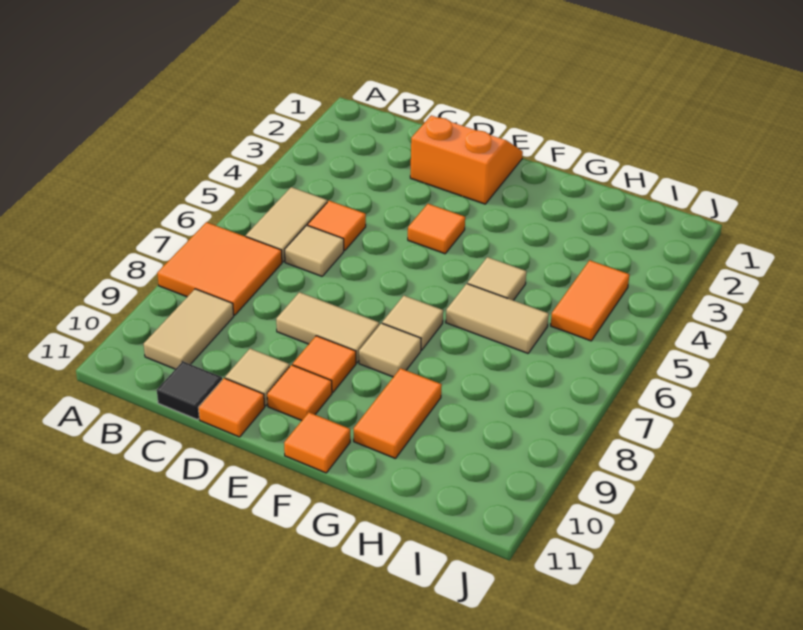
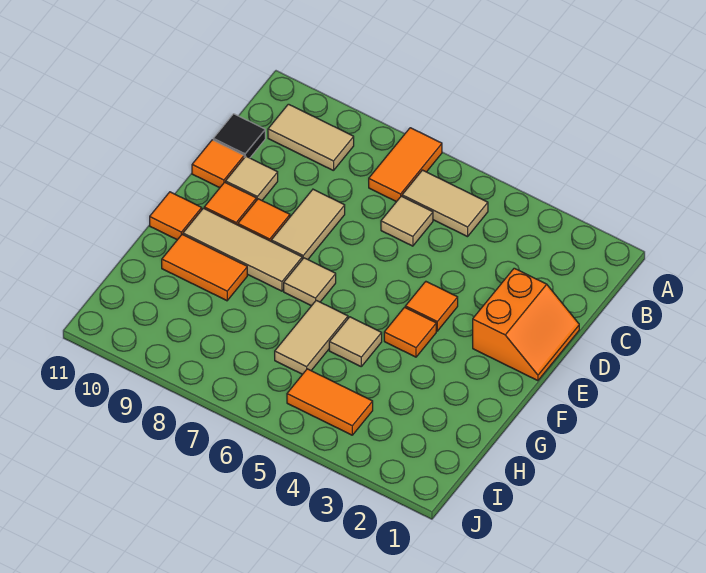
orange tile A7:B8 level 1 -> orange tile A7:B7 level 1
orange tile C5 level 1 -> orange tile F4 level 1
tan tile F8 level 1 -> tan tile F8:F10 level 1

